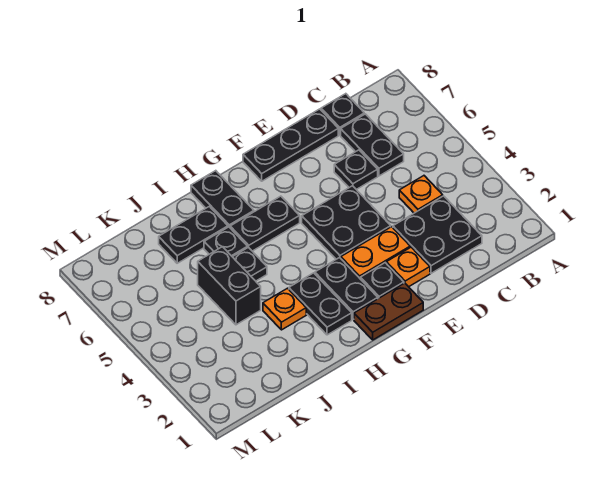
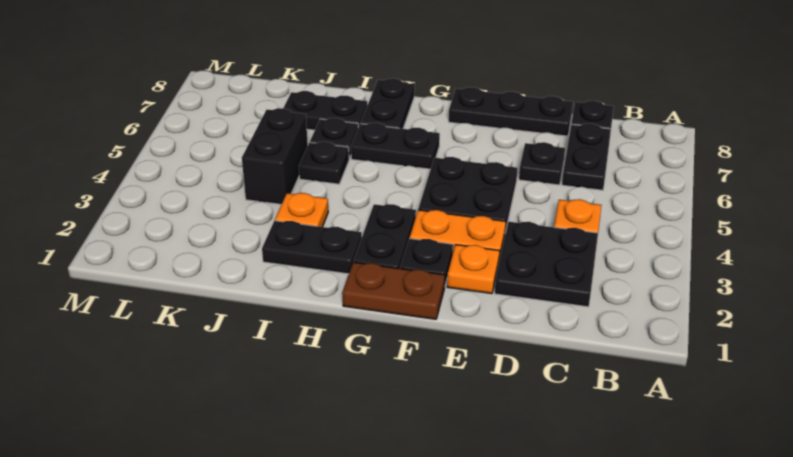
black plate H2:H3 level 1 -> black plate H2:I2 level 1

